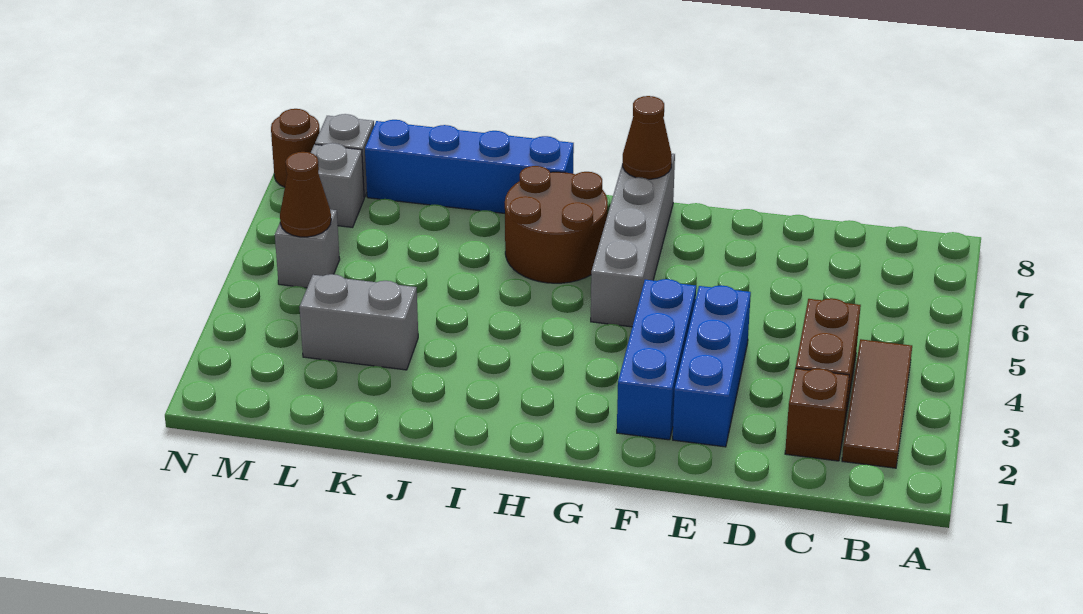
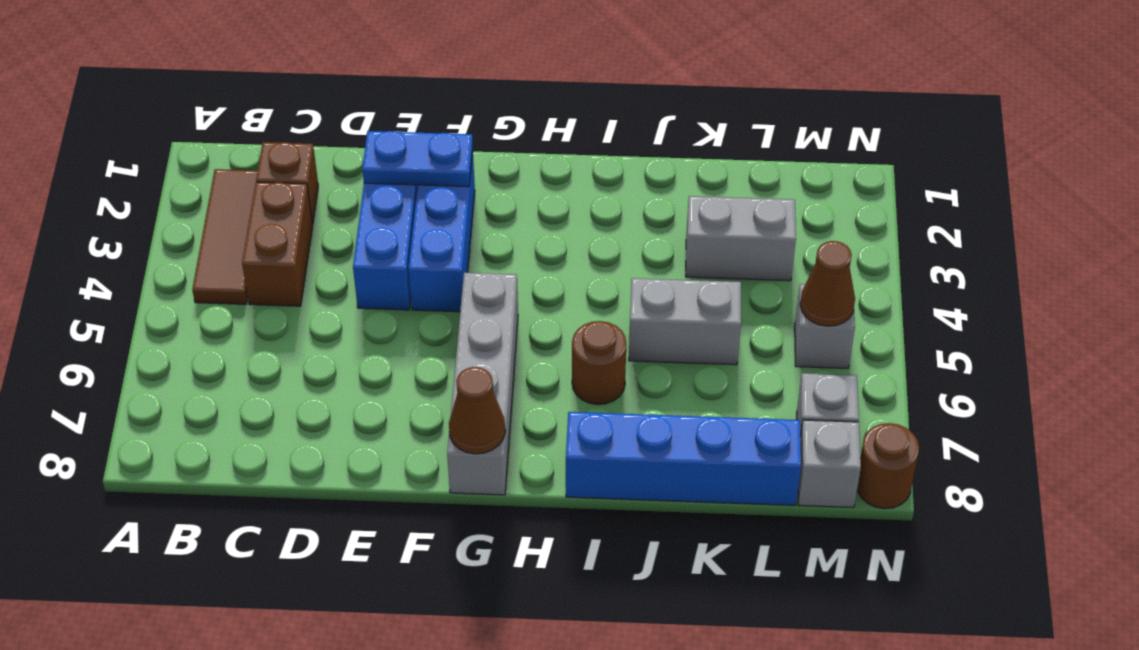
none -> blue plate E2:F2 level 2
brown round brick H6:I7 level 1 -> brown round brick I6 level 1
none -> grey brick J5:K5 level 1

